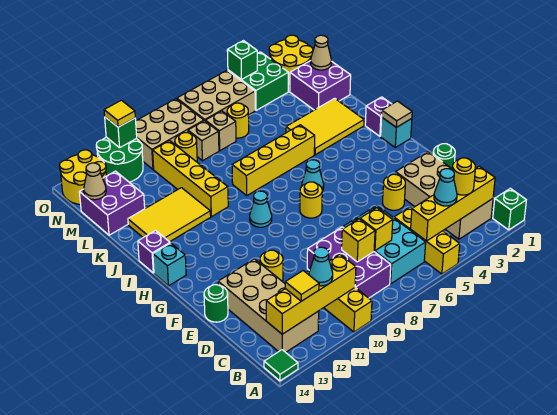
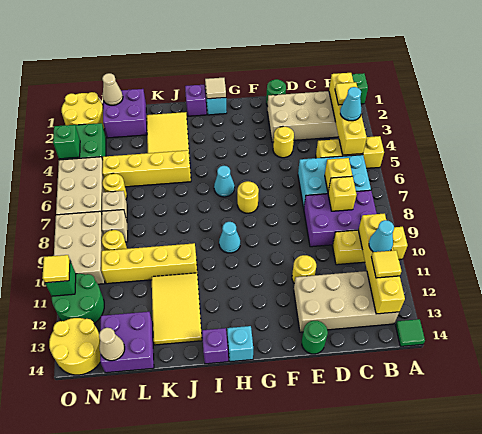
yellow round brick B3 level 3 -> yellow tile B3 level 3
yellow brick J5:J8 level 1 -> yellow brick J5:M5 level 1

